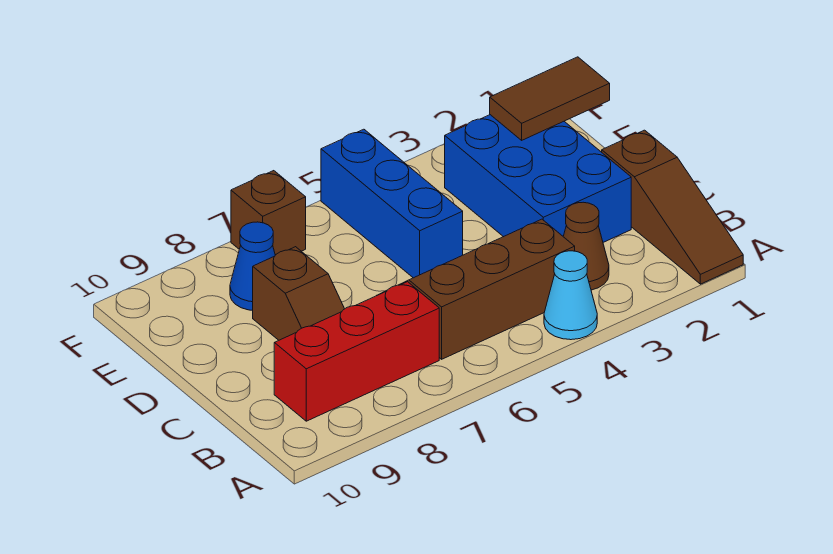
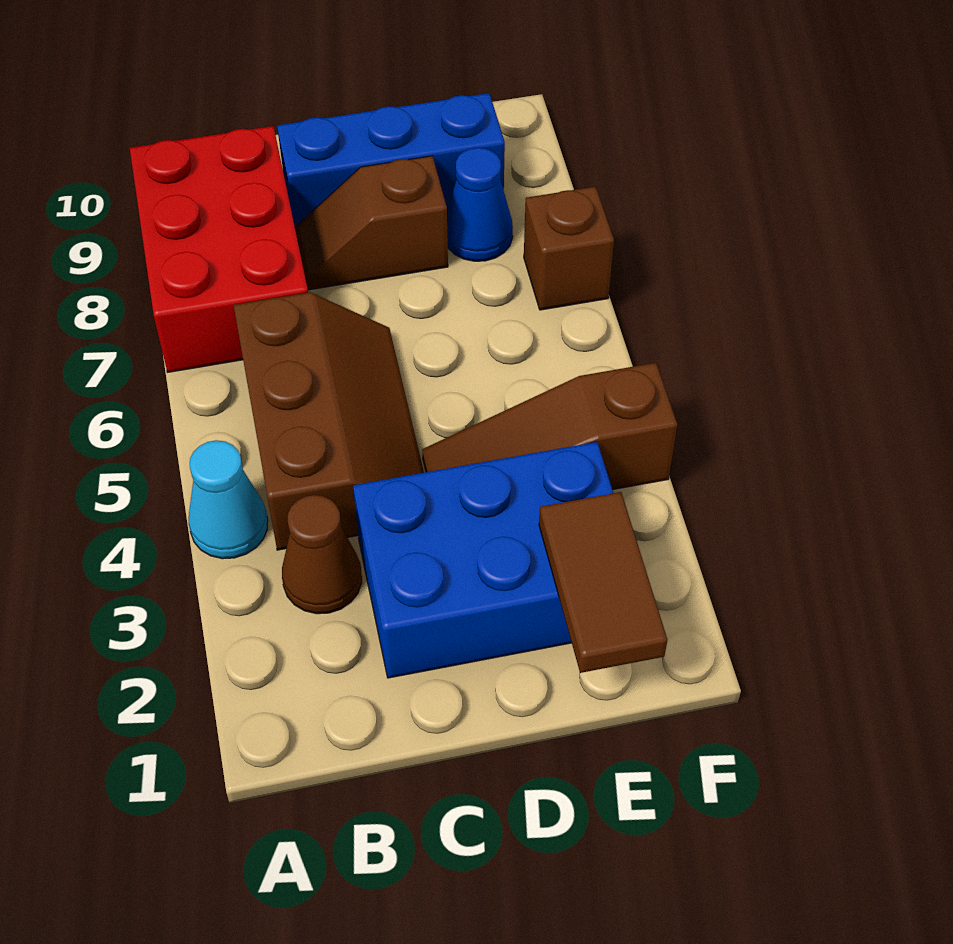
brown slope A1:C1 level 1 top C -> brown slope D4:F4 level 1 top F
red brick B7:B9 level 1 -> red brick A7:B9 level 1
blue brick D5:F5 level 1 -> blue brick C9:E9 level 1

